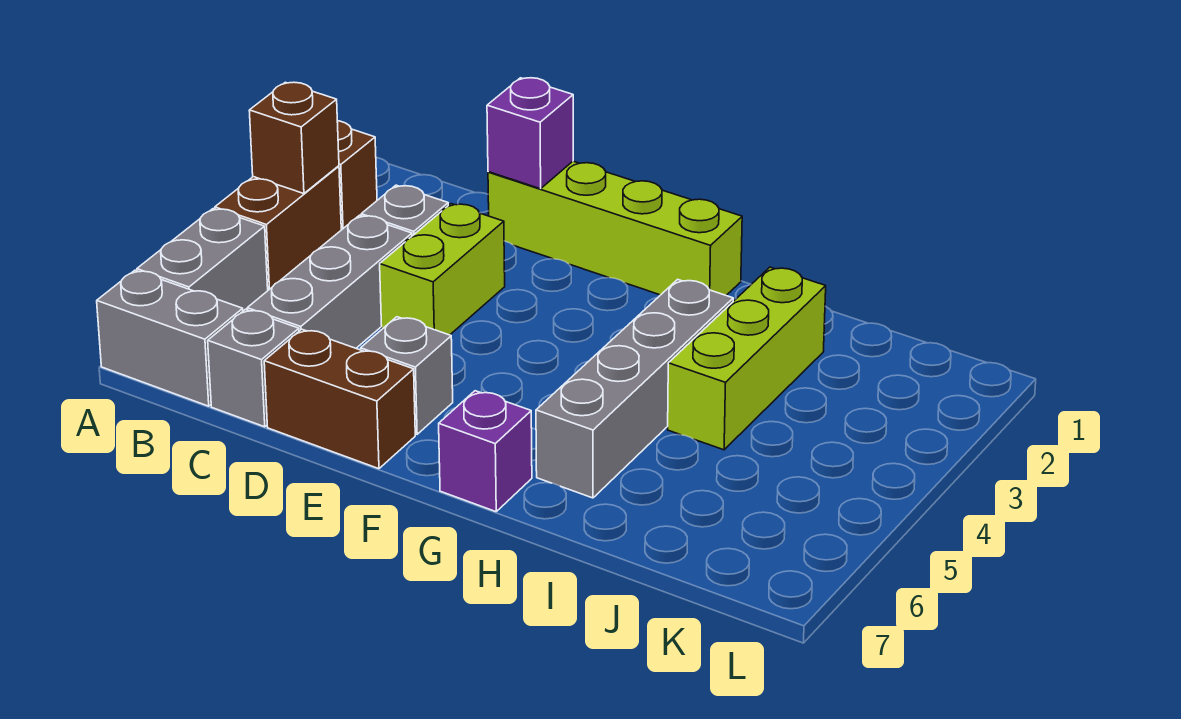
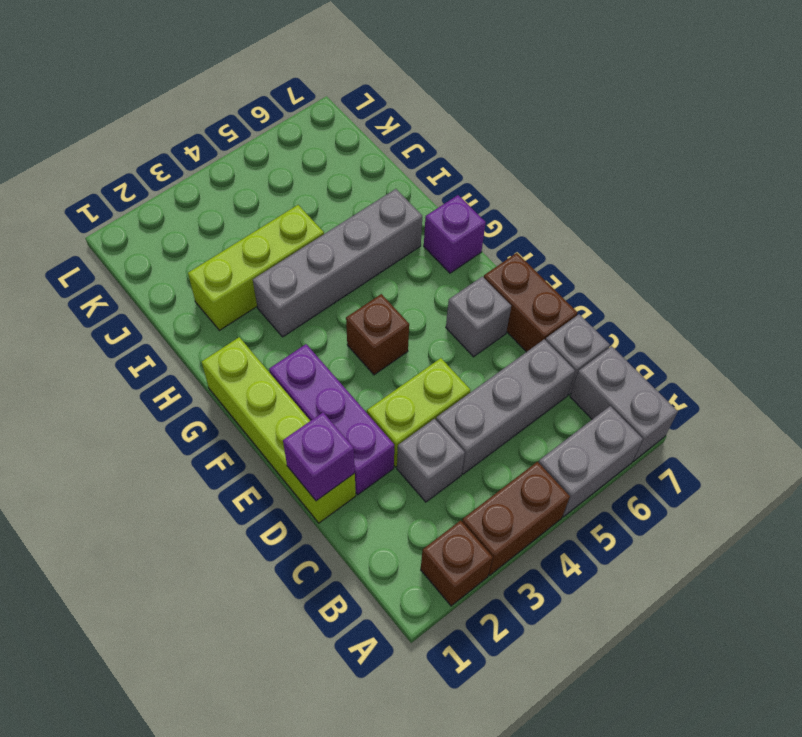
brown brick A3 level 2 -> brown brick F4 level 1
none -> purple brick D2:F2 level 1

